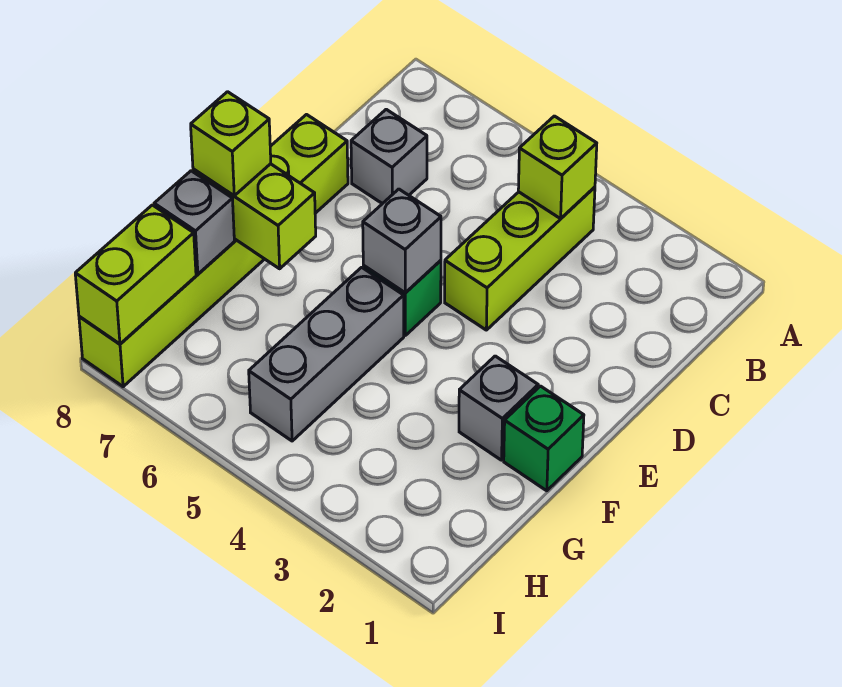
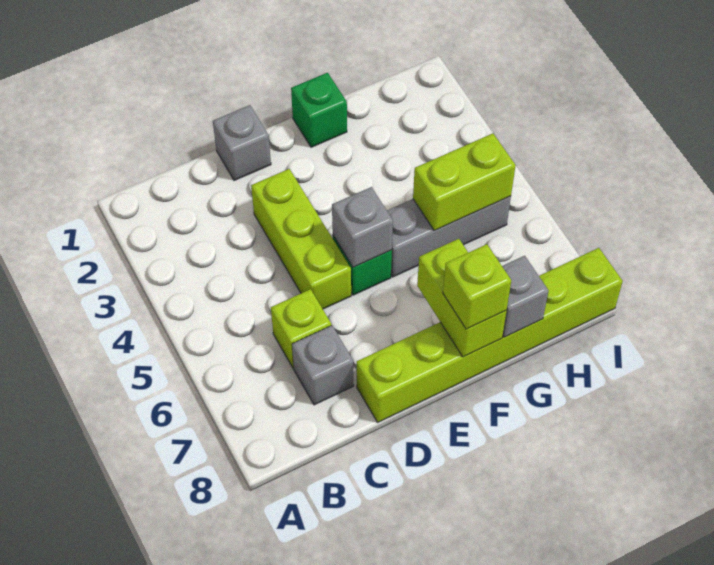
lime brick B4:D4 level 1 -> lime brick D3:D5 level 1
lime brick B4 level 2 -> lime brick C6 level 1
grey brick F2 level 1 -> grey brick D1 level 1
lime brick H8:I8 level 2 -> lime brick G5:H5 level 2

